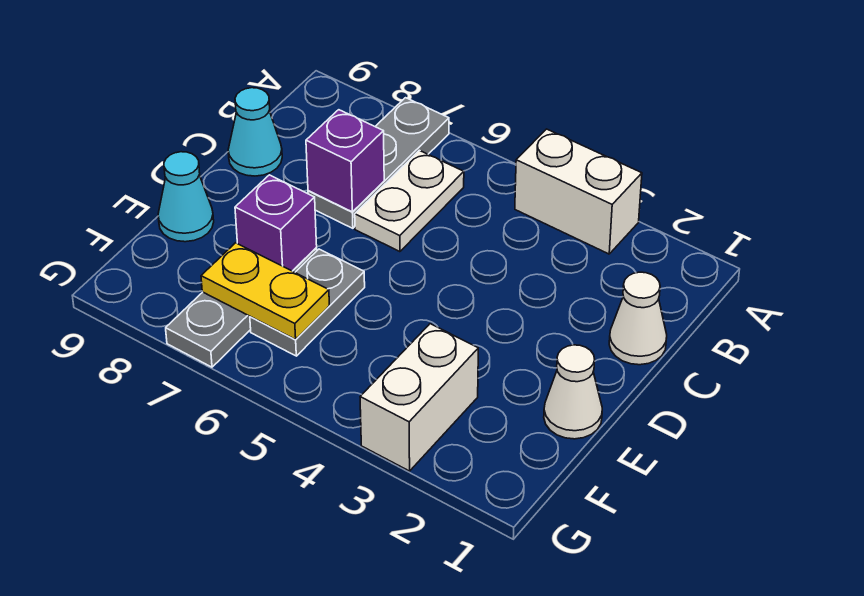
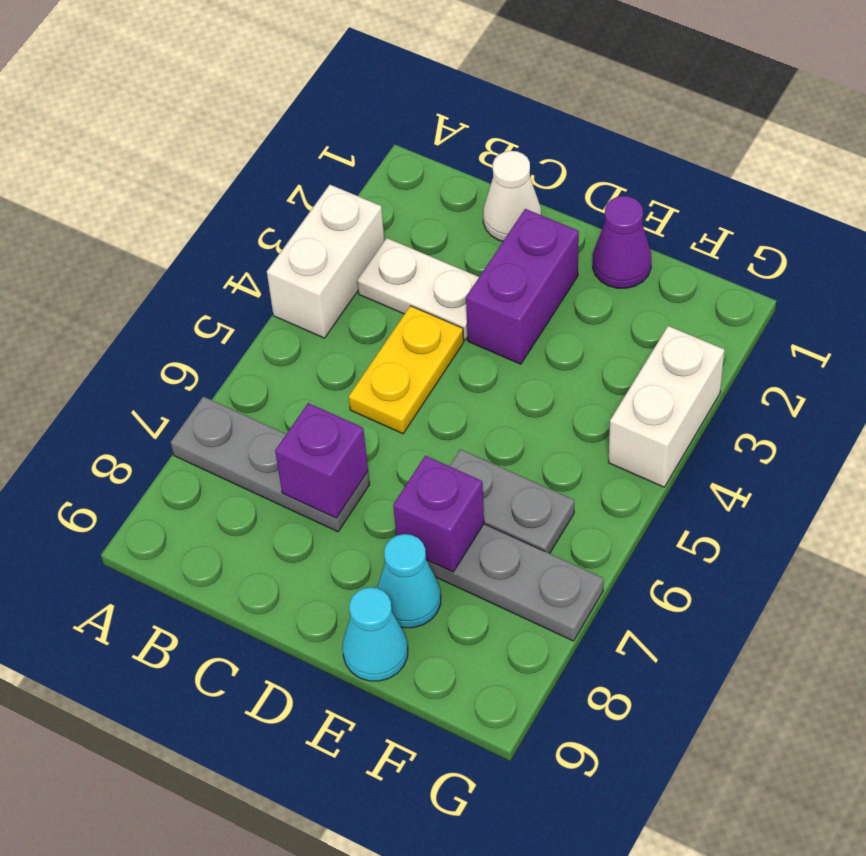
white plate B6:C6 level 1 -> white plate B3:C3 level 1
cyan cone C9 level 1 -> cyan cone E8 level 1
none -> purple brick D2:D3 level 1
white cone E1 level 1 -> purple cone E1 level 1
white brick F3:G3 level 1 -> white brick G3:G4 level 1
yellow plate F6:F7 level 2 -> yellow plate C4:C5 level 1

